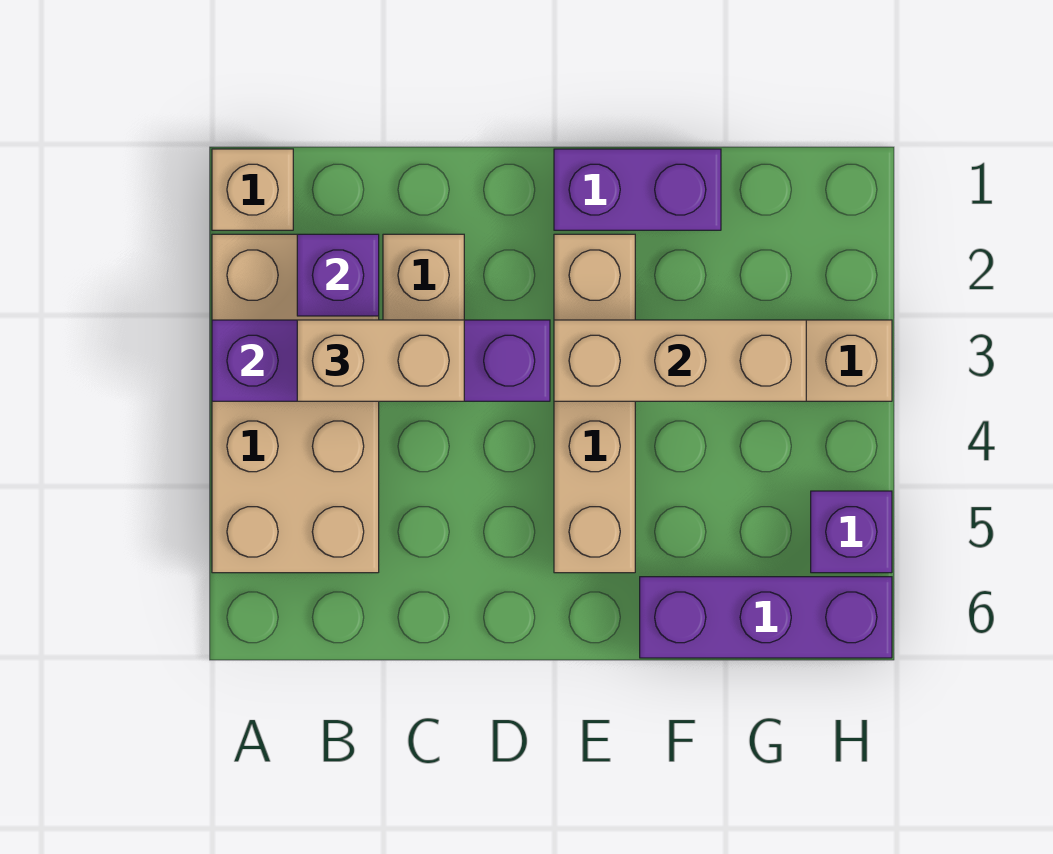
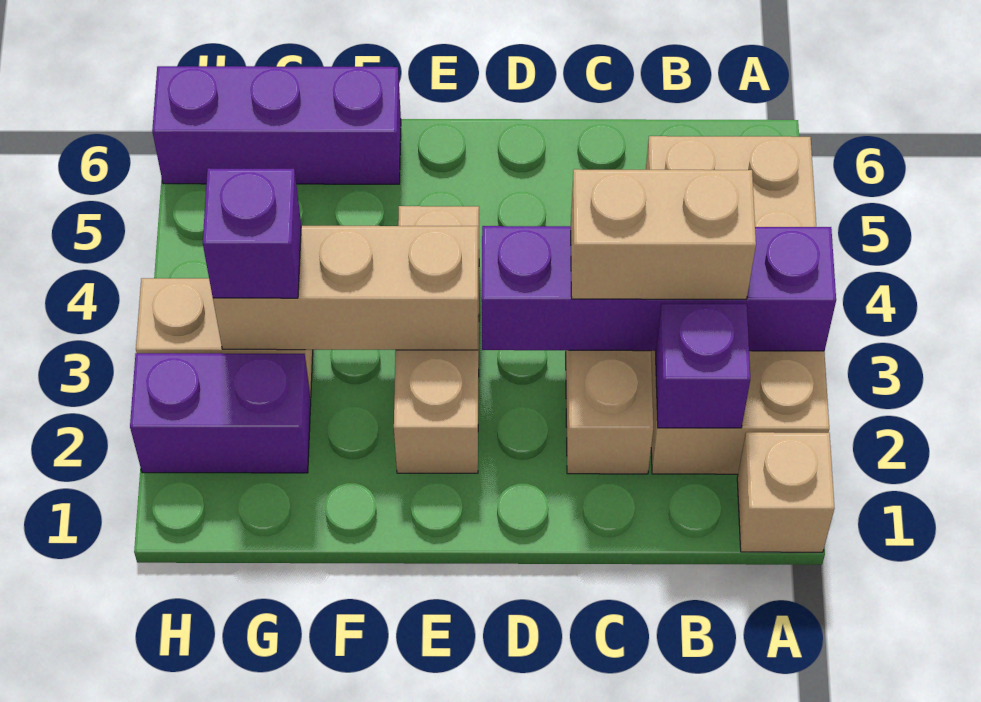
purple brick E1:F1 level 1 -> purple brick G2:H2 level 1
tan brick E2:E5 level 1 -> tan brick E2:E4 level 1
purple brick H5 level 1 -> purple brick G3 level 3

